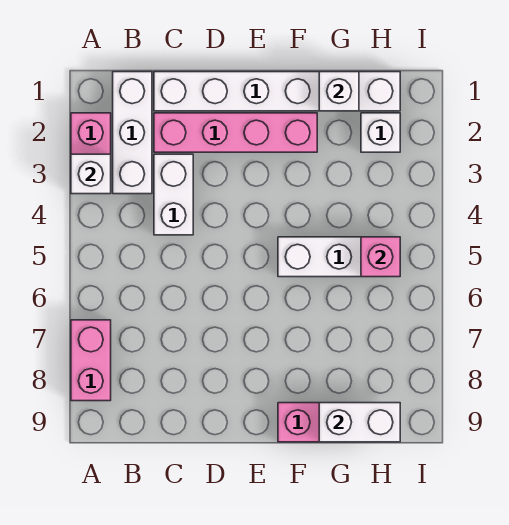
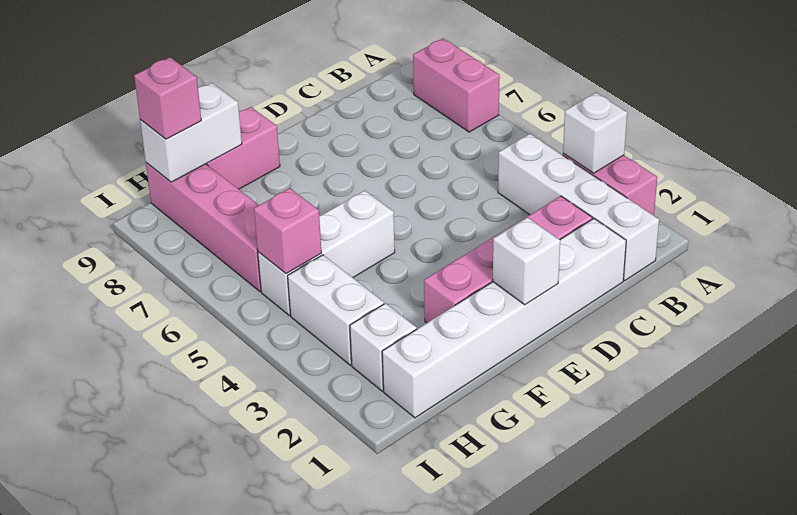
white brick B1:B3 level 1 -> white brick B1:B4 level 1
white brick C3:C4 level 1 -> white brick H3:H4 level 1
white brick G1 level 2 -> white brick E1 level 2
none -> pink brick H6:H9 level 1
none -> pink brick H9 level 3

